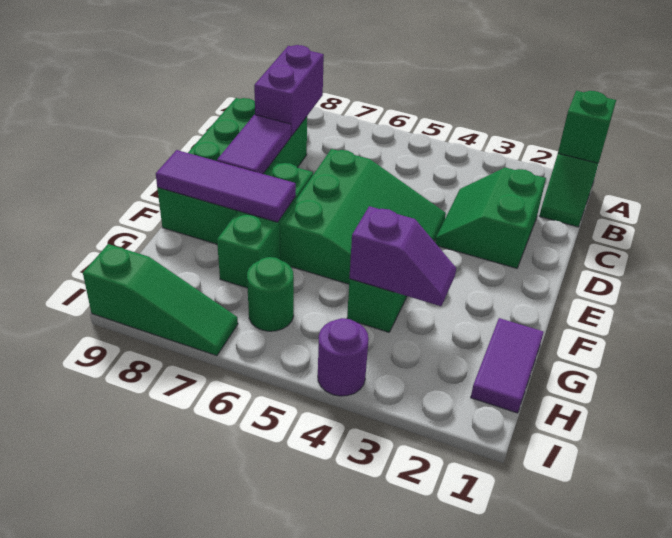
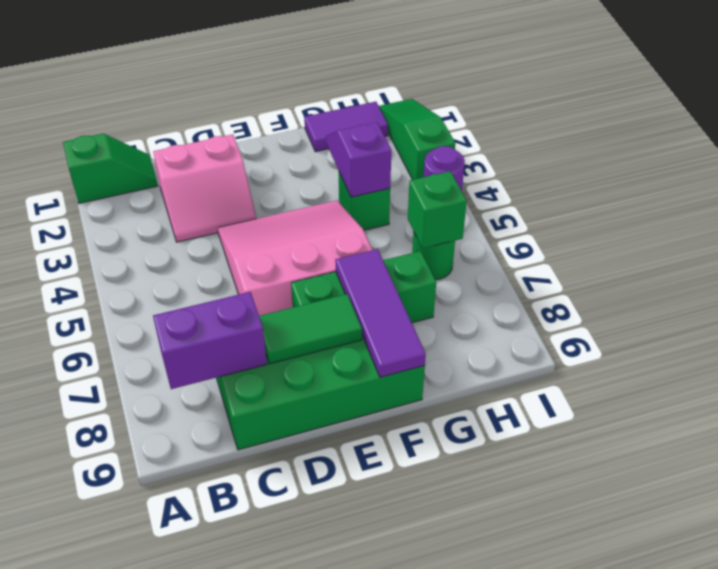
green brick A1 level 2 -> green brick H6 level 2
green slope C2:D3 level 1 top 2 -> pink slope C2:D3 level 1 top 2
green slope D4:F6 level 1 top 6 -> pink slope D4:F6 level 1 top 6
purple tile D8:E8 level 2 -> green tile D8:E8 level 2
green slope I7:I9 level 1 top 9 -> green slope I1:I3 level 1 top 3

